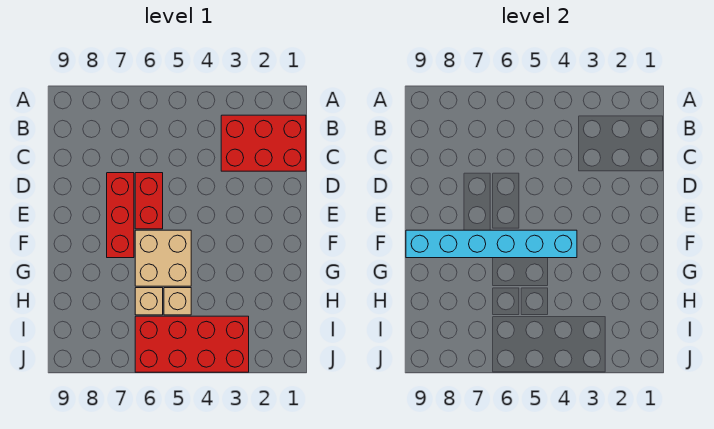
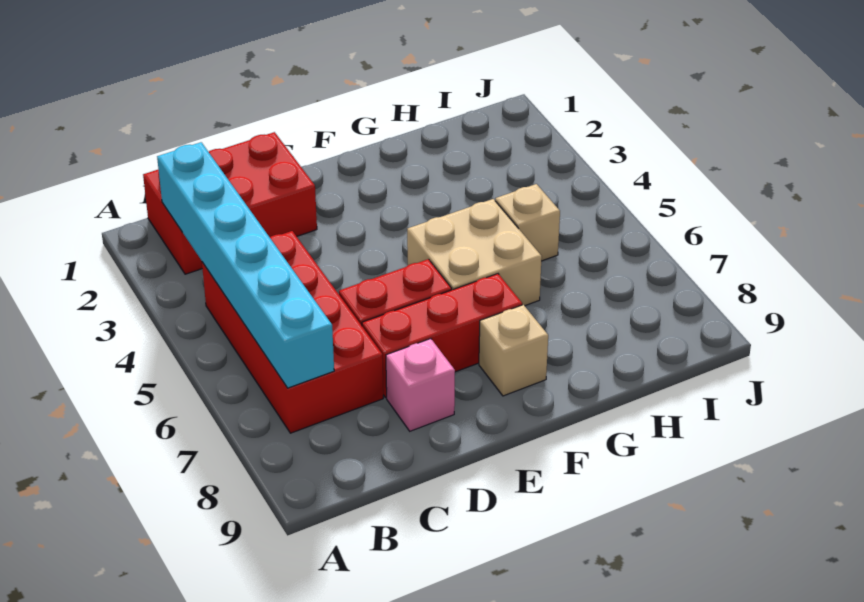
red brick B1:C3 level 1 -> red brick B1:D2 level 1
none -> pink brick D8 level 1
cyan brick F4:F9 level 2 -> cyan brick B2:B7 level 2
tan brick H6 level 1 -> tan brick F8 level 1
red brick I3:J6 level 1 -> red brick B4:C7 level 1

